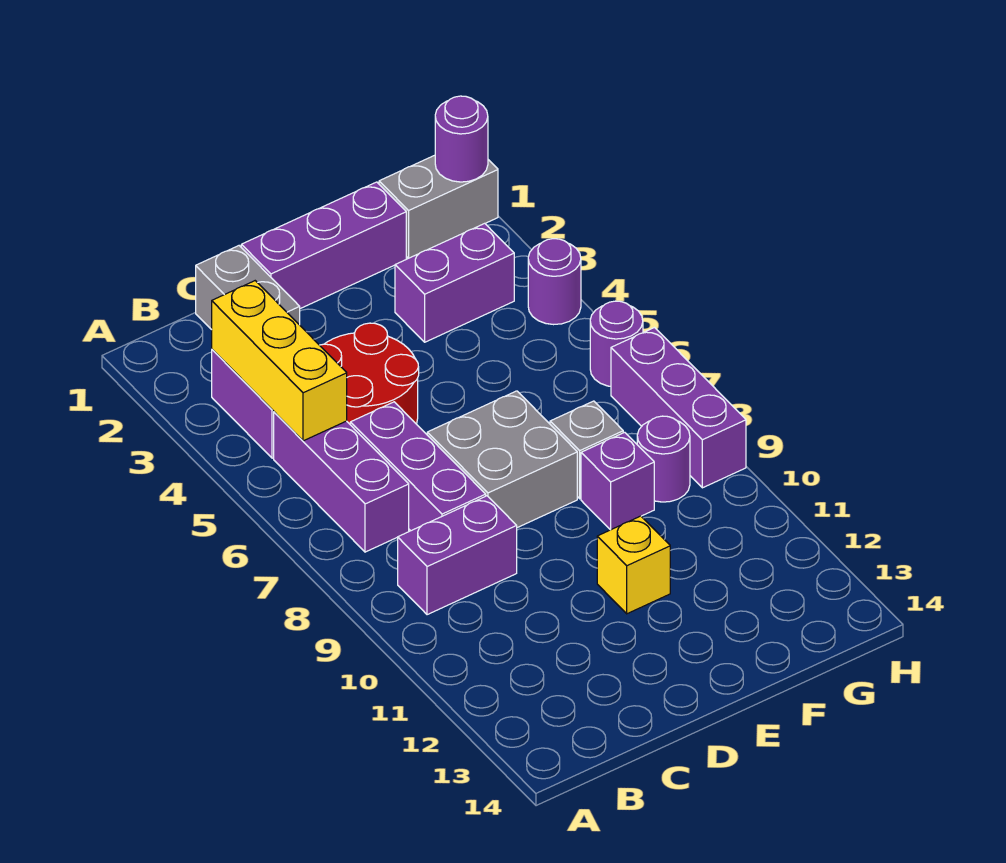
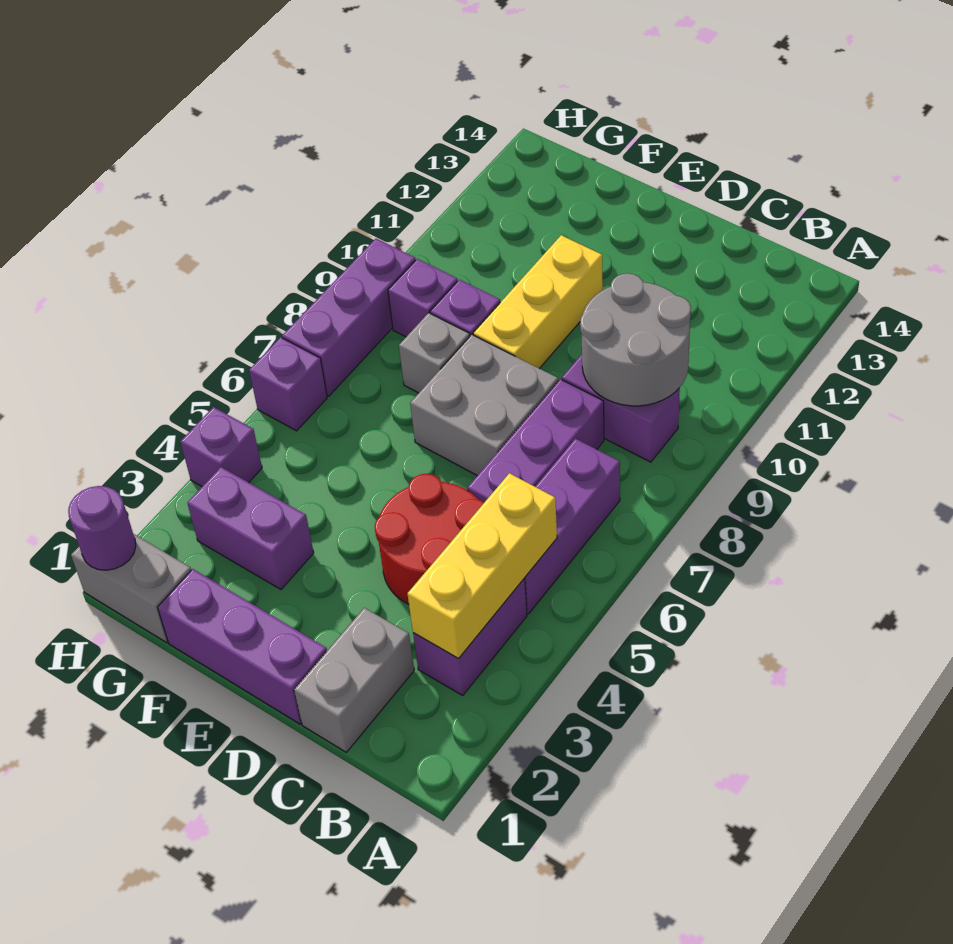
none -> grey round brick B9:C10 level 2
yellow brick E11 level 1 -> yellow brick E9:E11 level 1
purple round brick G9 level 1 -> purple brick G9 level 1
purple round brick H4 level 1 -> purple brick H4 level 1
purple round brick H6 level 1 -> purple brick H6 level 1

